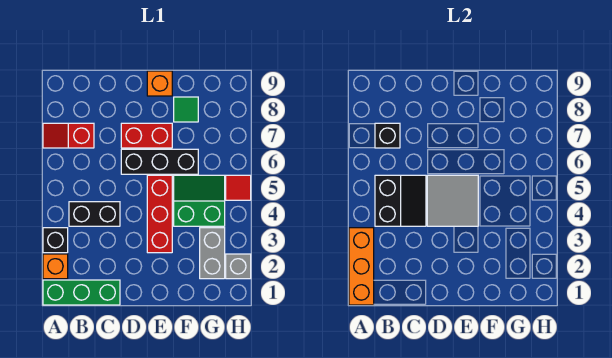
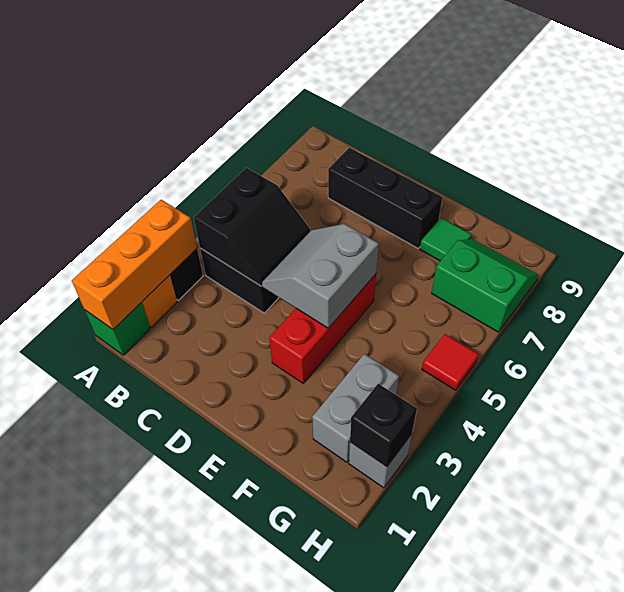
green brick A1:C1 level 1 -> green brick A1 level 1
red slope A7:B7 level 1 top B -> none
black brick B7 level 2 -> black brick H2 level 2
grey tile D4:E5 level 2 -> grey slope D4:E5 level 2 top E
black brick D6:F6 level 1 -> black brick C8:E8 level 1
red brick D7:E7 level 1 -> none
orange brick E9 level 1 -> none
green slope F4:G5 level 1 top 4 -> green slope G7:H8 level 1 top 7

